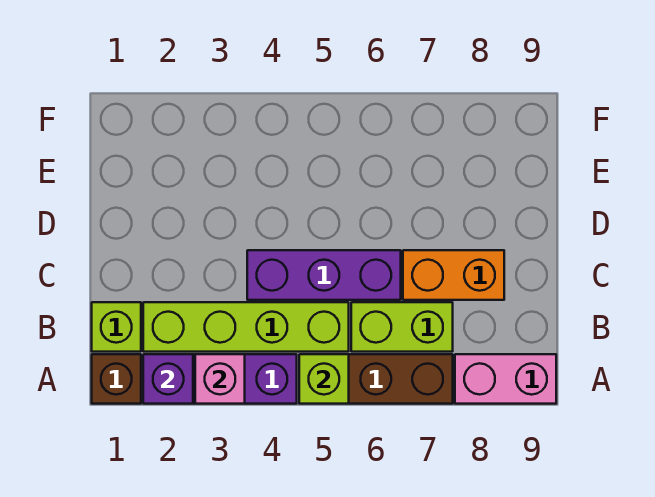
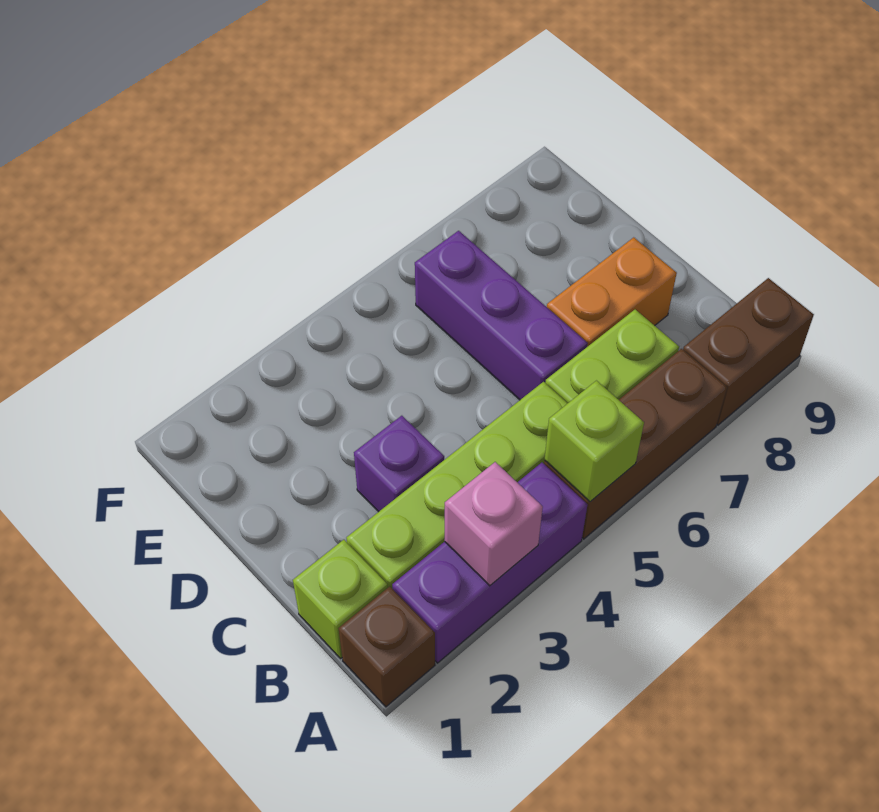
purple brick A2 level 2 -> purple brick C3 level 1
pink brick A8:A9 level 1 -> brown brick A8:A9 level 1
purple brick C4:C6 level 1 -> purple brick C6:E6 level 1

